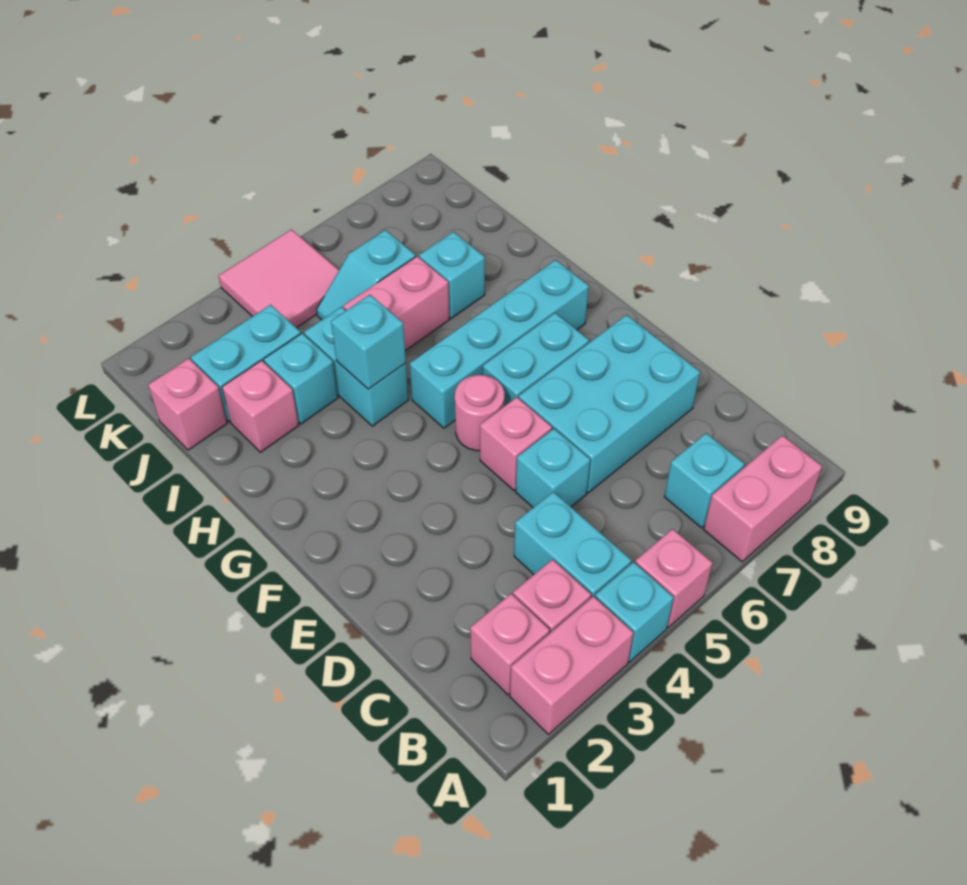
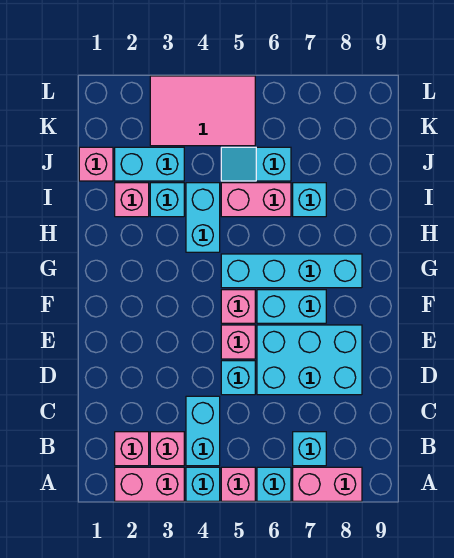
pink round brick F5 level 1 -> pink brick F5 level 1
cyan brick H4 level 2 -> cyan brick A6 level 1
pink tile K4:L5 level 1 -> pink tile K3:L5 level 1

